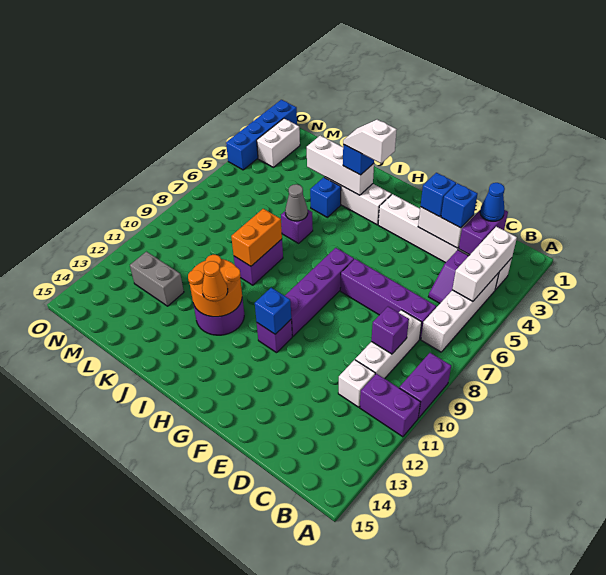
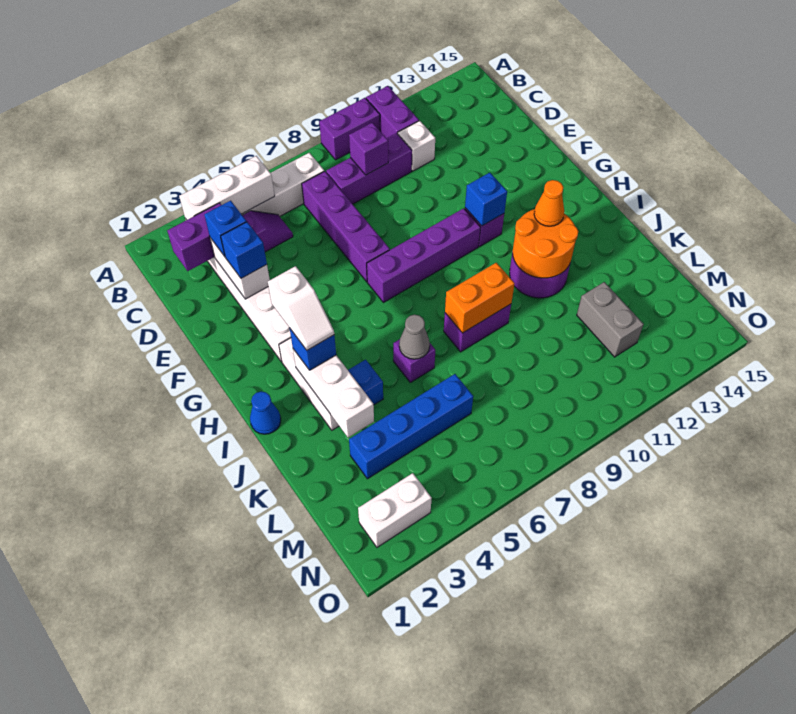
blue cone C2 level 3 -> blue cone I1 level 1
white brick C8:C10 level 1 -> purple brick C8:C10 level 1
blue brick O1:O4 level 1 -> blue brick L3:L6 level 1

